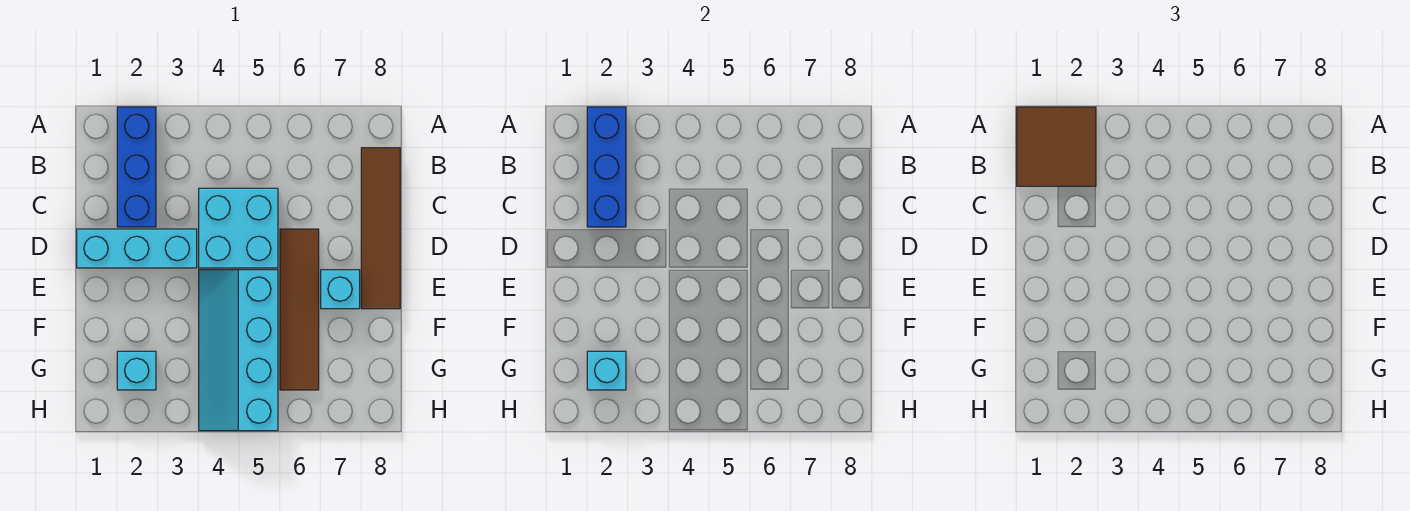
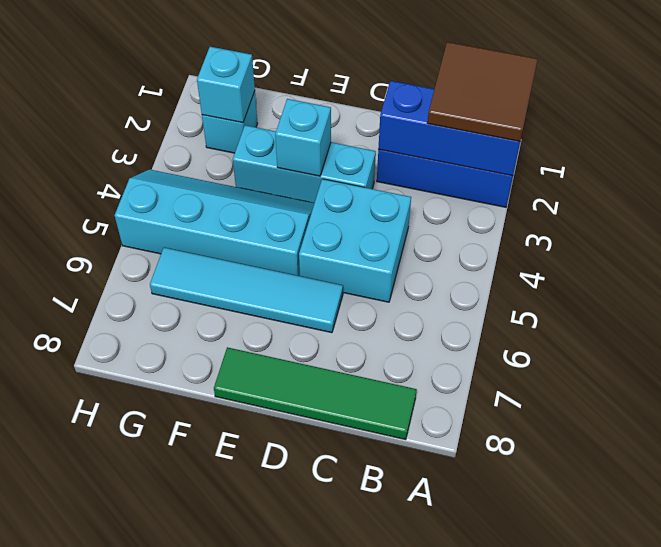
brown tile B8:E8 level 1 -> green tile B8:E8 level 1
cyan brick D1:D3 level 1 -> cyan brick D3:F3 level 1
brown tile D6:G6 level 1 -> cyan tile D6:G6 level 1
cyan brick E7 level 1 -> cyan brick E3 level 2

